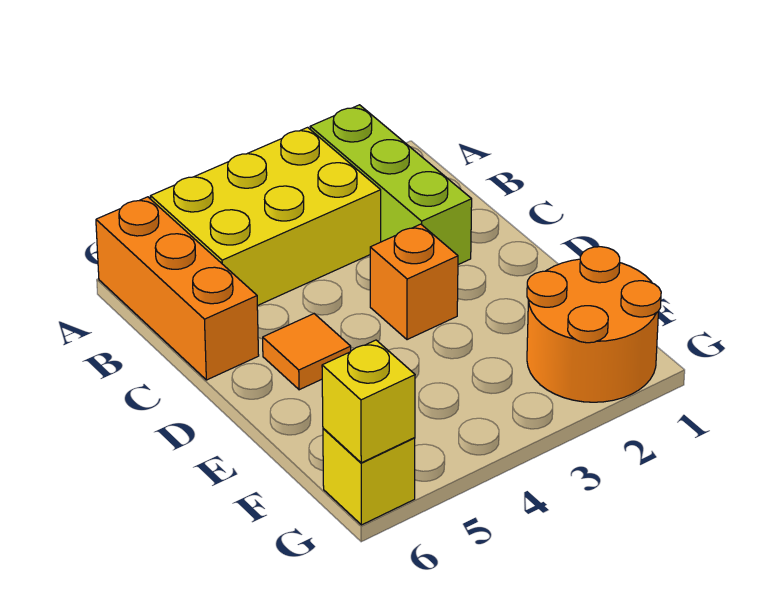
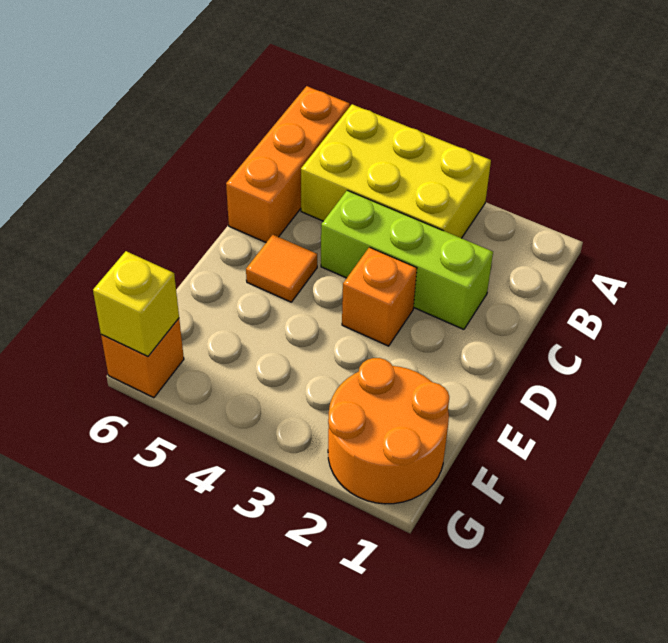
lime brick A2:C2 level 1 -> lime brick C2:C4 level 1
yellow brick G6 level 1 -> orange brick G6 level 1

